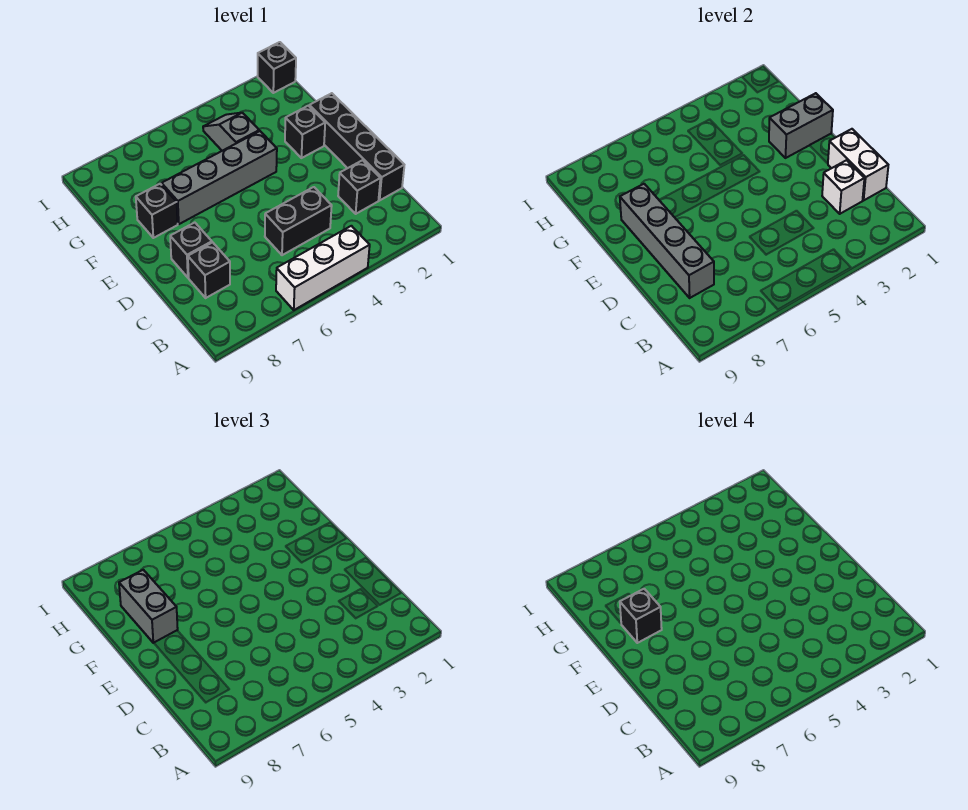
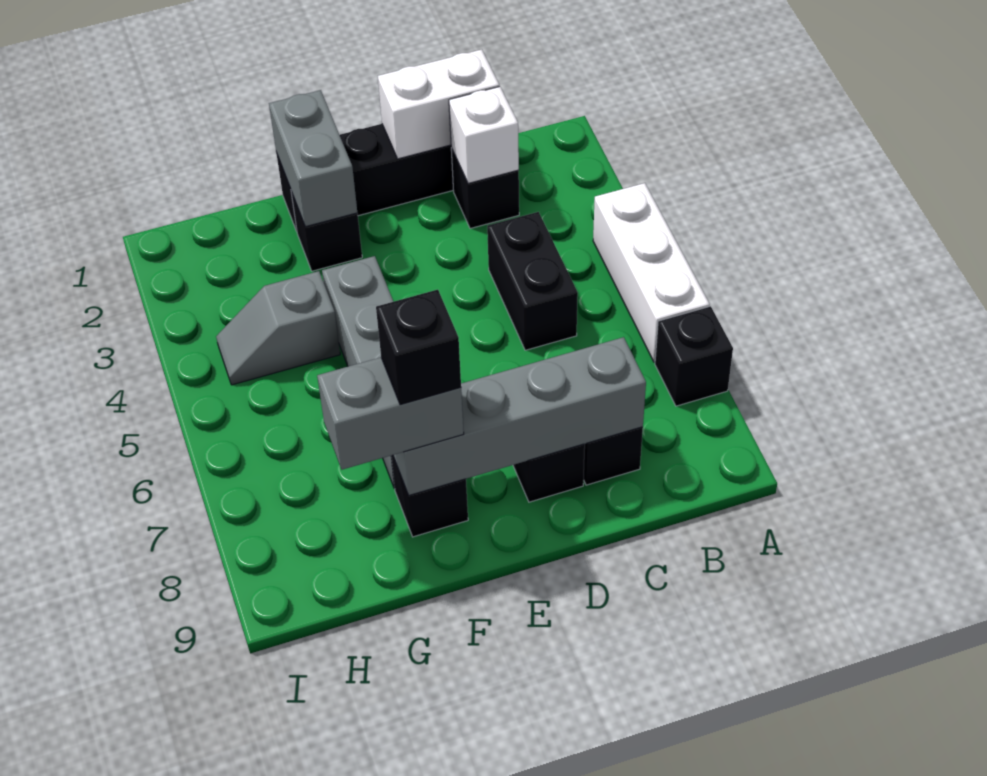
black brick I1 level 1 -> black brick A7 level 1

